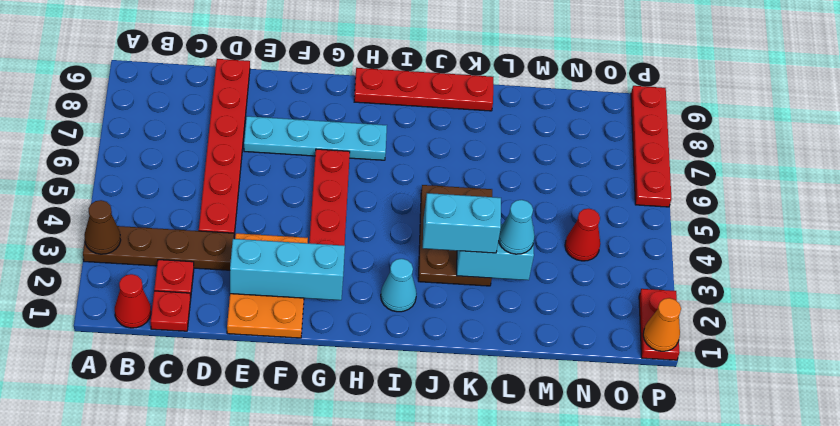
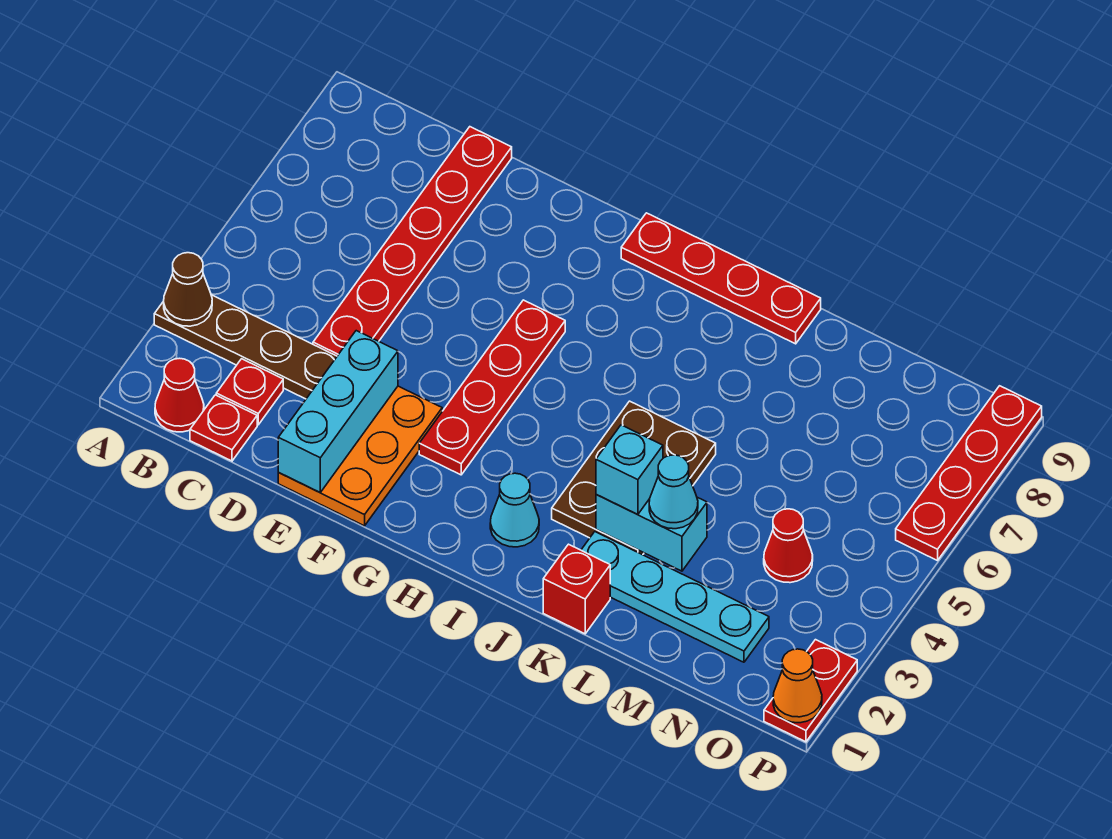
cyan brick E2:G2 level 2 -> cyan brick E1:E3 level 2
cyan plate E7:H7 level 1 -> cyan plate K2:N2 level 1
cyan brick J3:K3 level 3 -> cyan brick K3 level 3
none -> red brick K1 level 1

